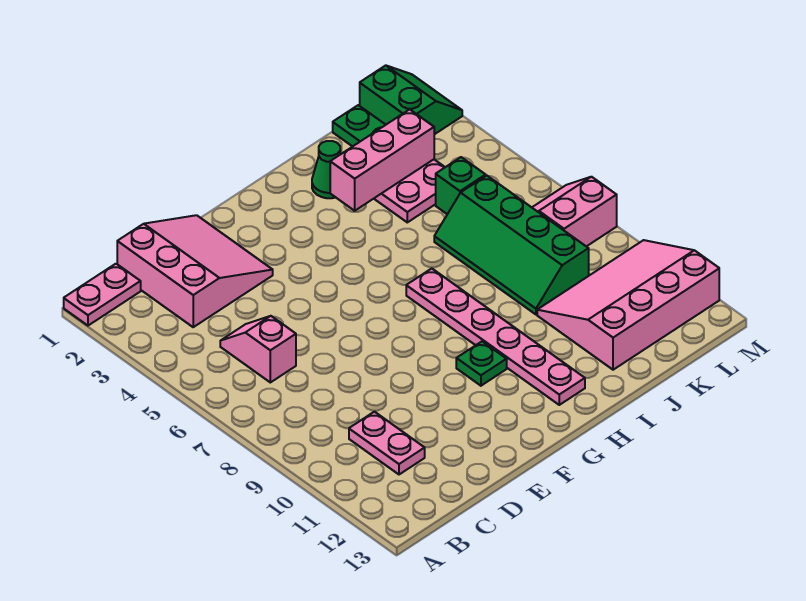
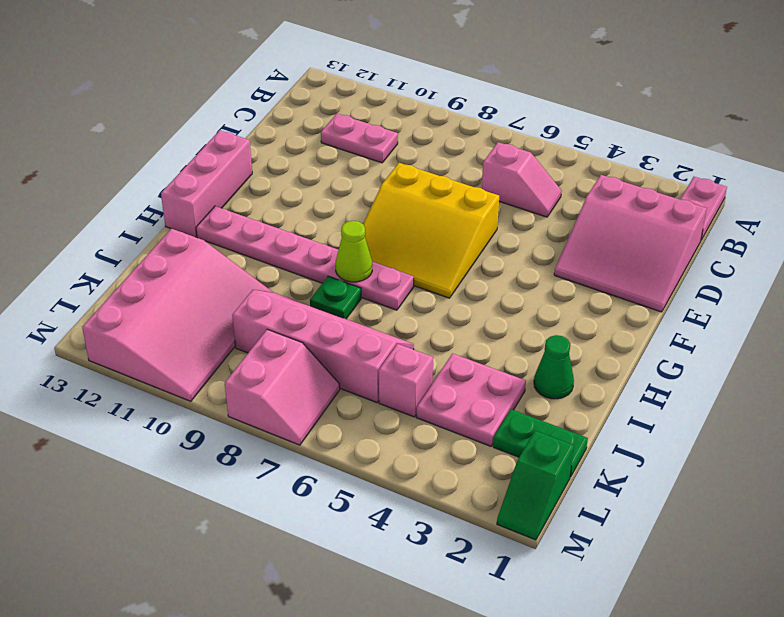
none -> yellow slope E6:G8 level 1 top E
green plate G10 level 1 -> green plate I8 level 1
none -> lime cone H8 level 2
pink brick I3:K3 level 2 -> pink brick F13:H13 level 1
green slope J6:K9 level 1 top K -> pink slope J6:K9 level 1 top K
green brick K5 level 1 -> pink brick K5 level 1
green slope L1:M2 level 1 top L -> green slope L1:M1 level 1 top L

